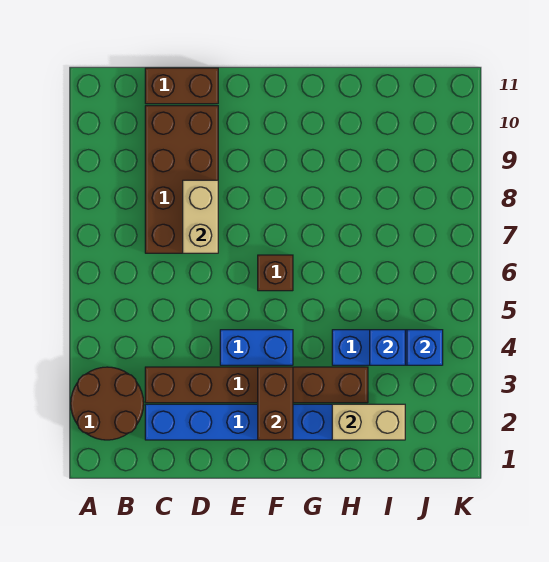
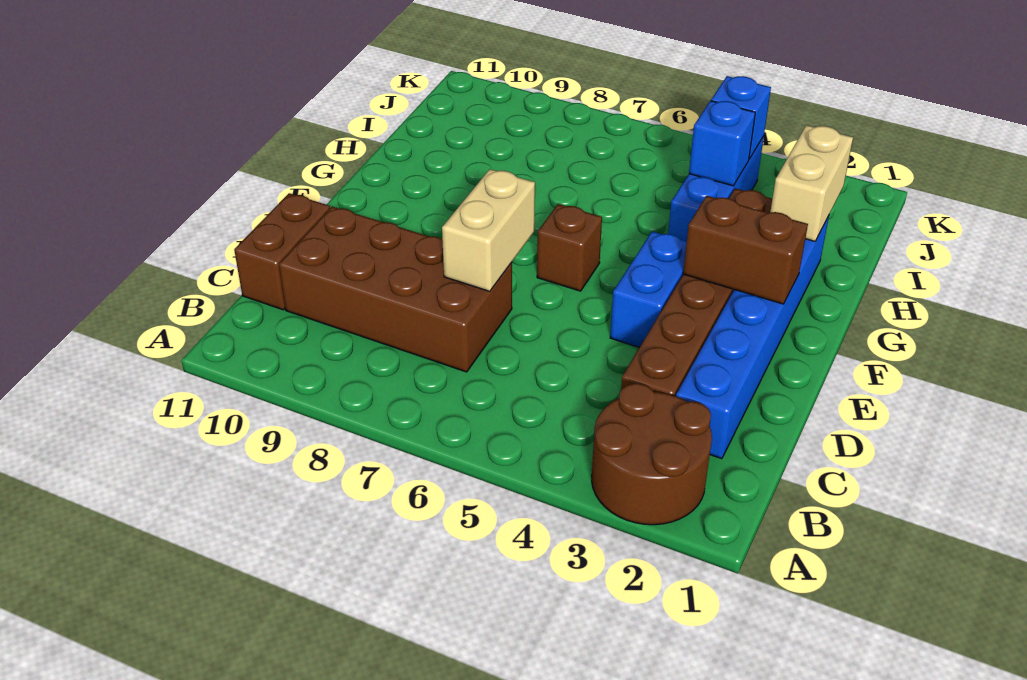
tan brick D7:D8 level 2 -> tan brick D7:E7 level 2

